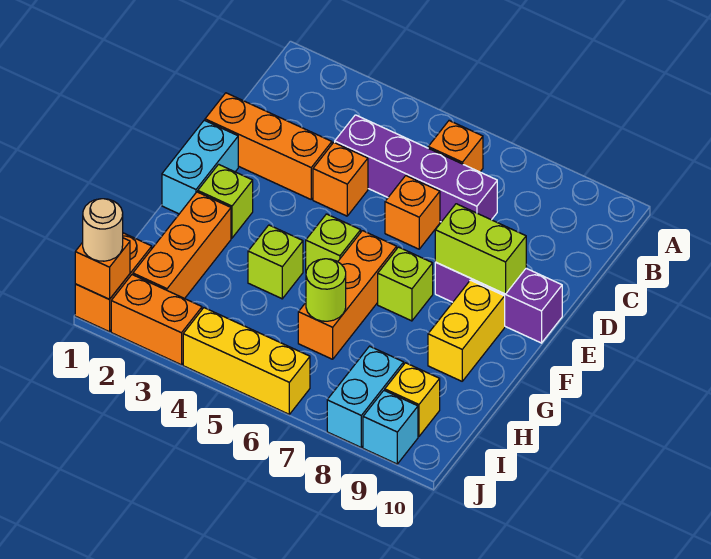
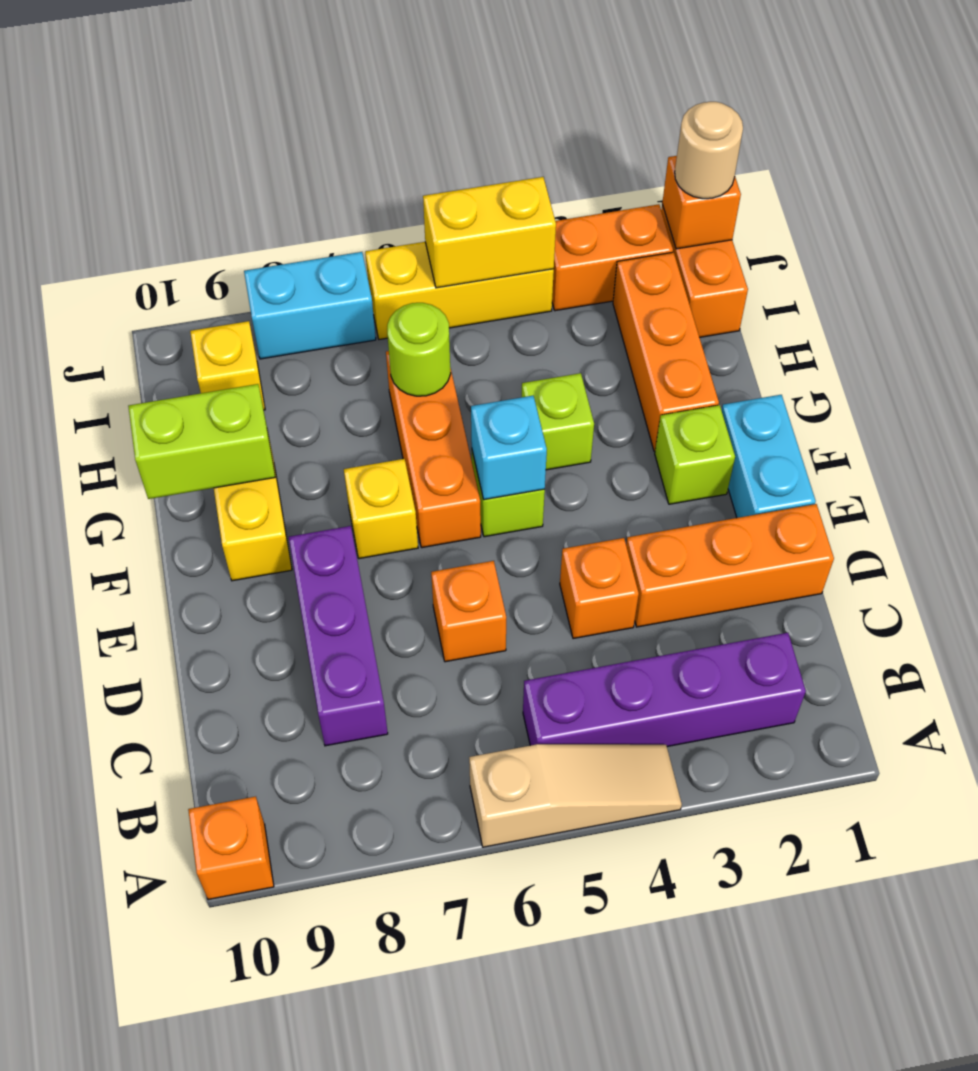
none -> tan slope A4:A6 level 1 top 6
orange brick B6 level 1 -> orange brick A10 level 1
purple brick C4:C7 level 1 -> purple brick B2:B5 level 1
purple brick E8:E10 level 1 -> purple brick C8:E8 level 1
lime brick E8:E9 level 2 -> lime brick G9:G10 level 2
lime brick F7 level 1 -> yellow brick F7 level 1
cyan brick I8:J8 level 1 -> cyan brick J7:J8 level 1
none -> yellow brick J4:J5 level 2
cyan brick J9 level 1 -> cyan brick F5 level 2

